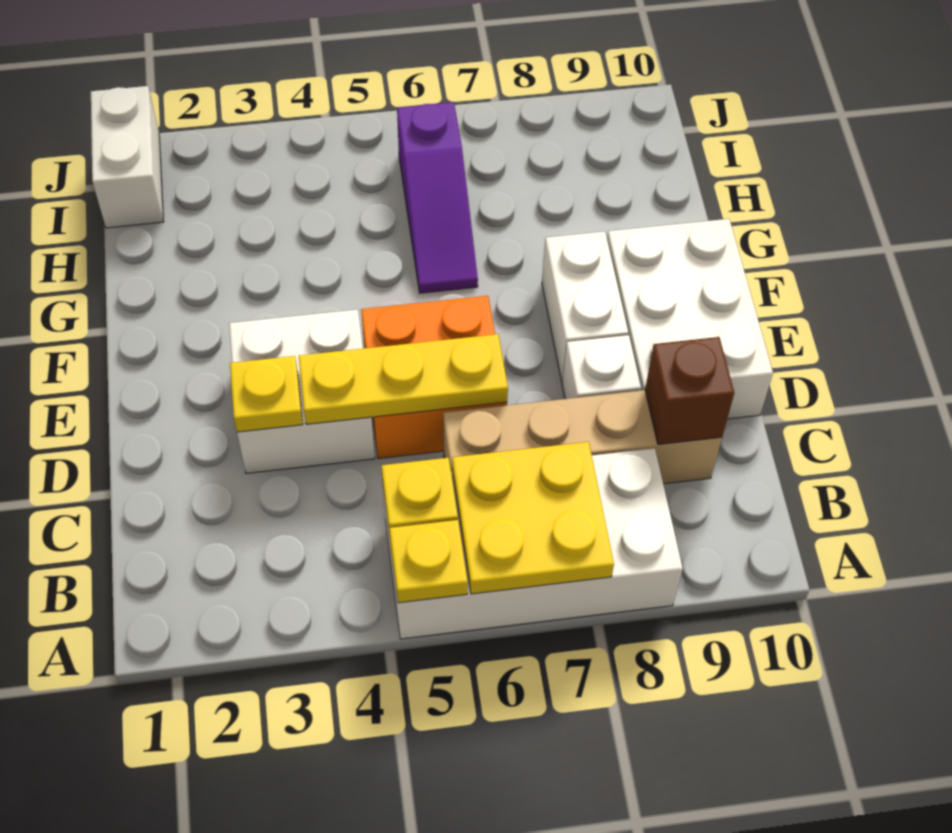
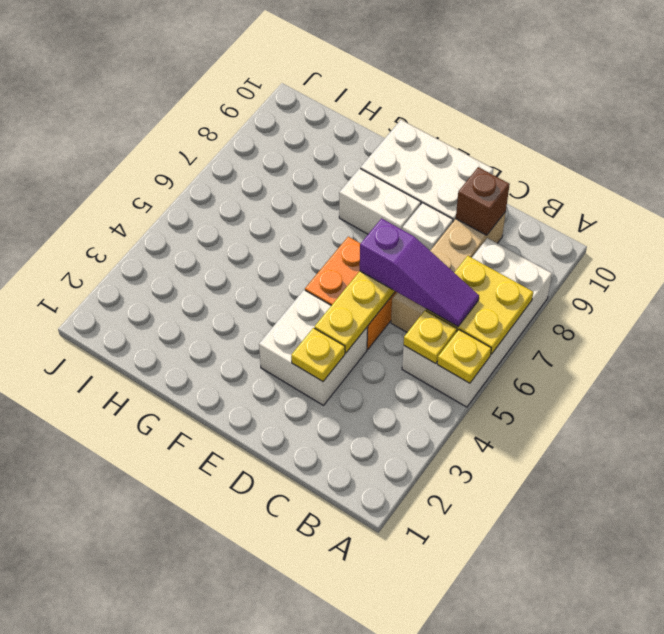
purple slope G6:I6 level 1 top I -> purple slope B6:D6 level 3 top D
white brick I1:J1 level 1 -> none

